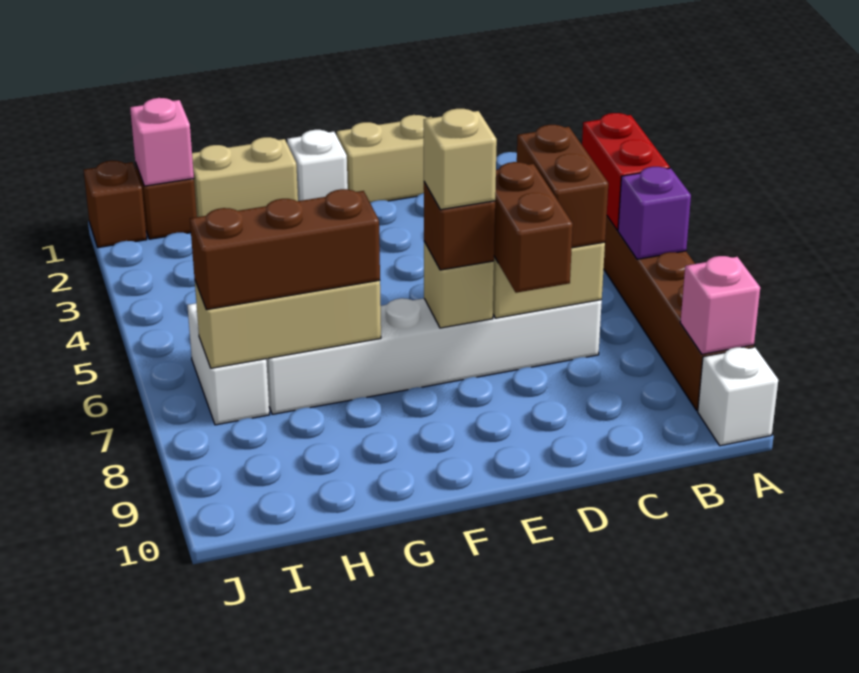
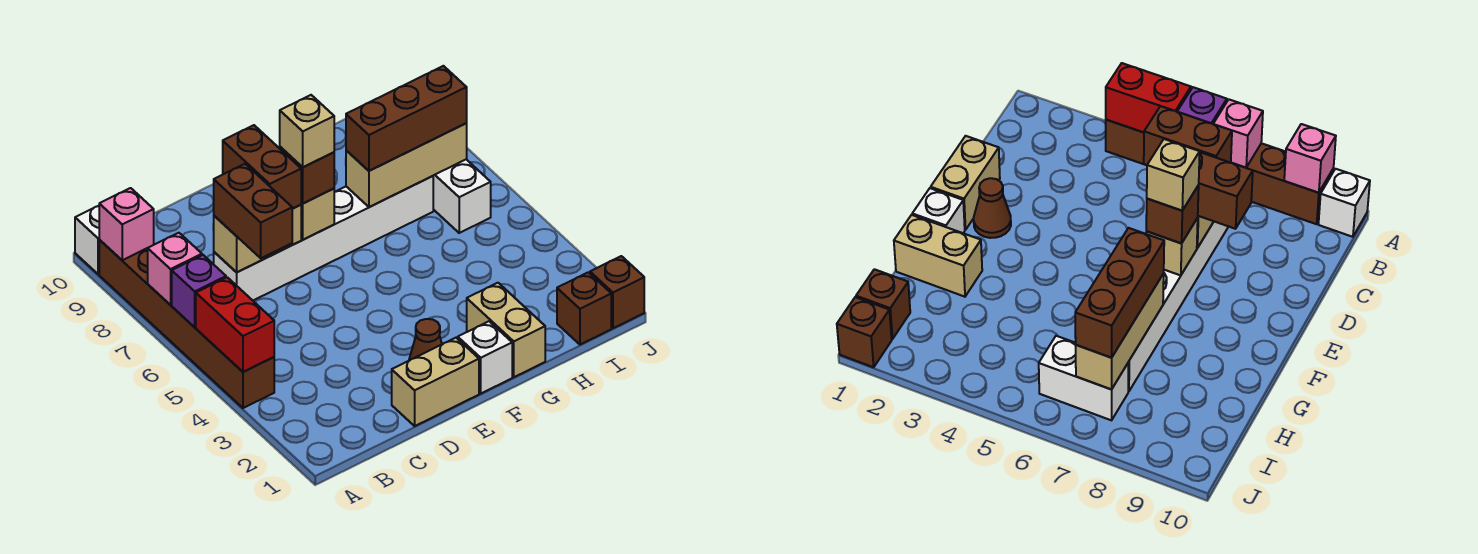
none -> brown cone E2 level 1
tan brick G1:H1 level 1 -> tan brick G1:G2 level 1
pink brick I1 level 2 -> pink brick A7 level 2

